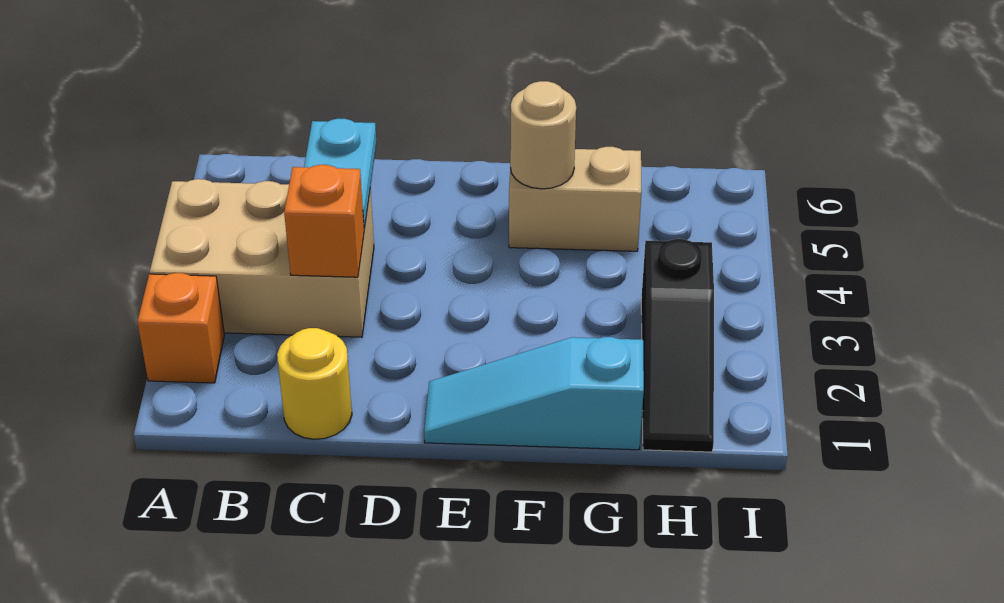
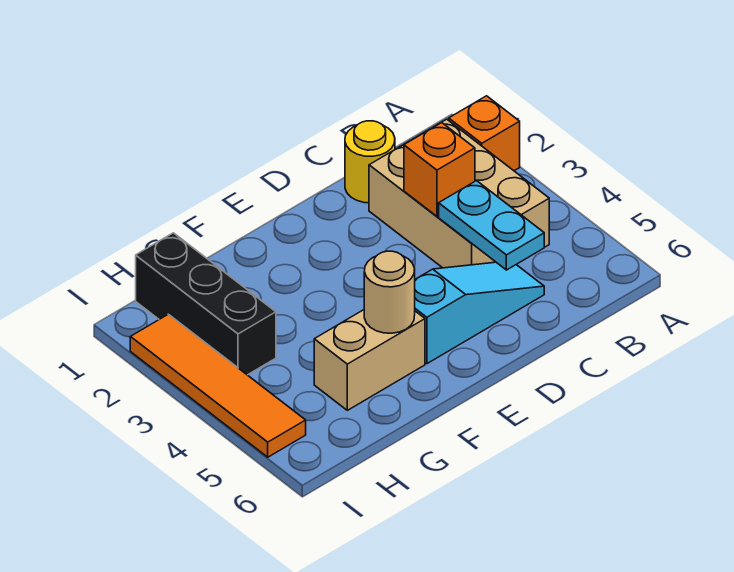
tan brick A3:C4 level 1 -> tan brick B2:C4 level 1
cyan slope E1:G1 level 1 top G -> cyan slope C5:E5 level 1 top E
black slope H1:H3 level 1 top 3 -> black brick H1:H3 level 1
none -> orange tile I2:I5 level 1

